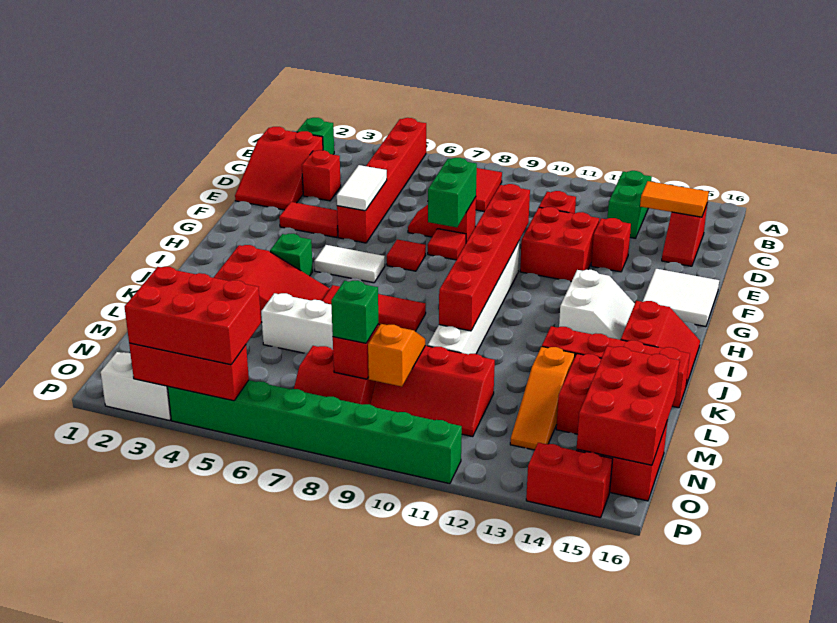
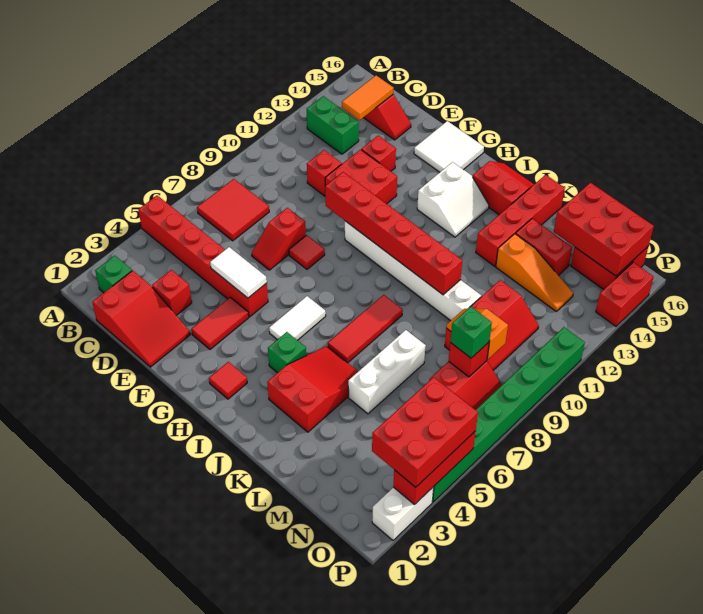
green brick E8:F8 level 2 -> none
red tile G7 level 1 -> red tile H2 level 1
white slope H13:I14 level 1 top 13 -> white slope H13:I14 level 1 top H

